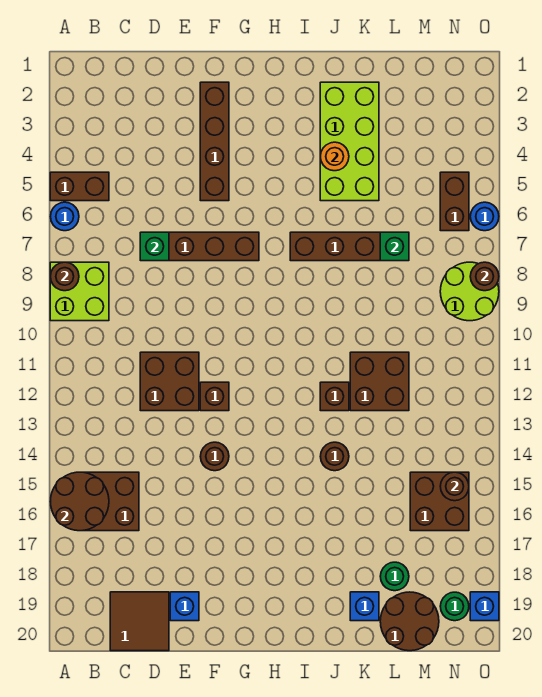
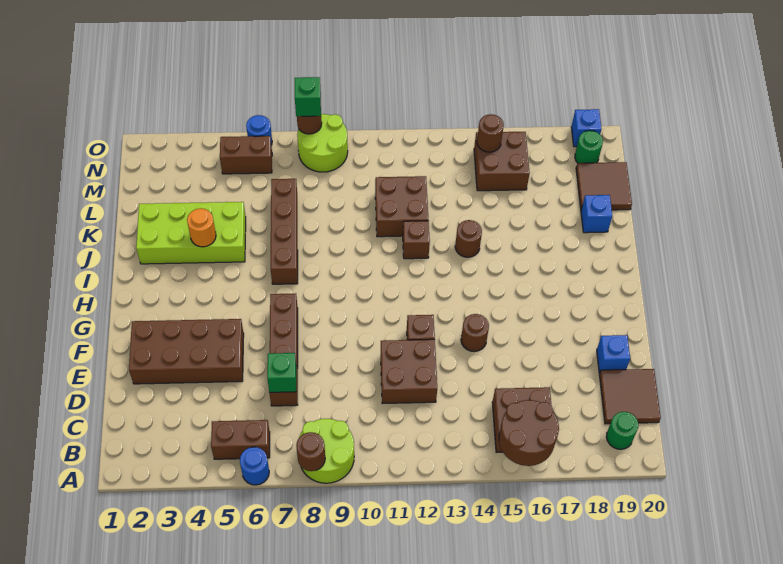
brown brick A5:B5 level 1 -> brown brick B5:B6 level 1
lime brick A8:B9 level 1 -> lime round brick A8:B9 level 1
brown brick F2:F5 level 1 -> brown brick E2:F5 level 1
green brick L7 level 2 -> green brick O8 level 3
green round brick L18 level 1 -> green round brick B19 level 1
brown round brick L19:M20 level 1 -> brown tile L19:M20 level 1

